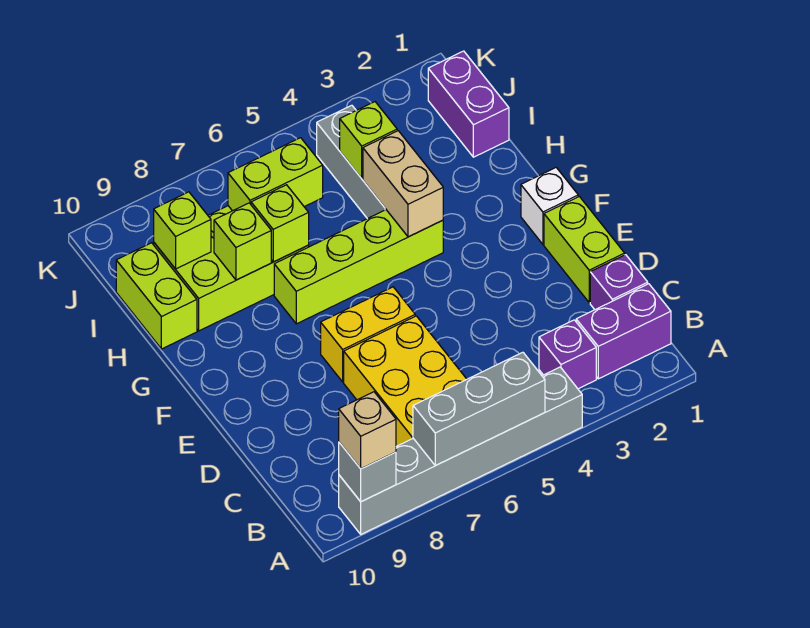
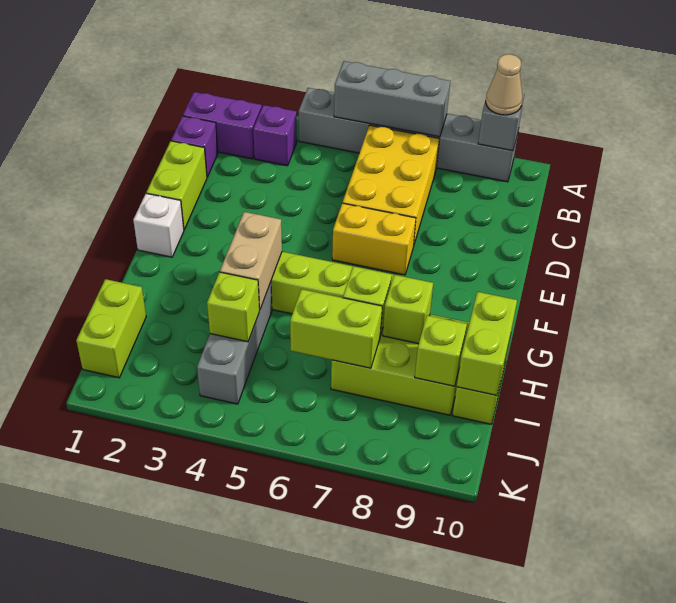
tan brick A9 level 3 -> tan cone A9 level 3
none -> lime brick H10:I10 level 2
purple brick I1:J1 level 1 -> lime brick I1:J1 level 1

